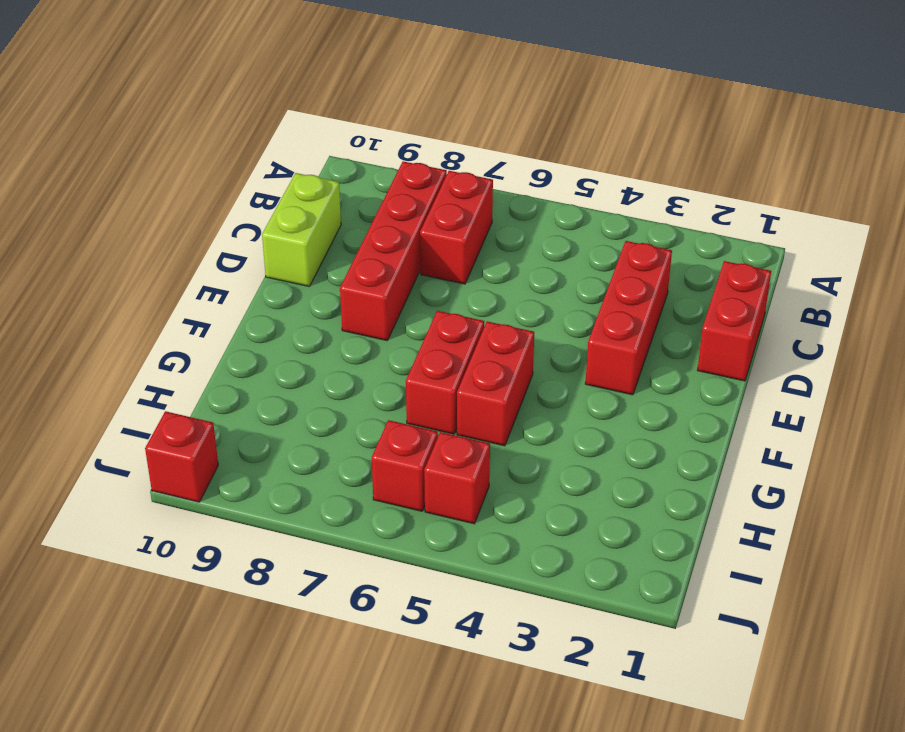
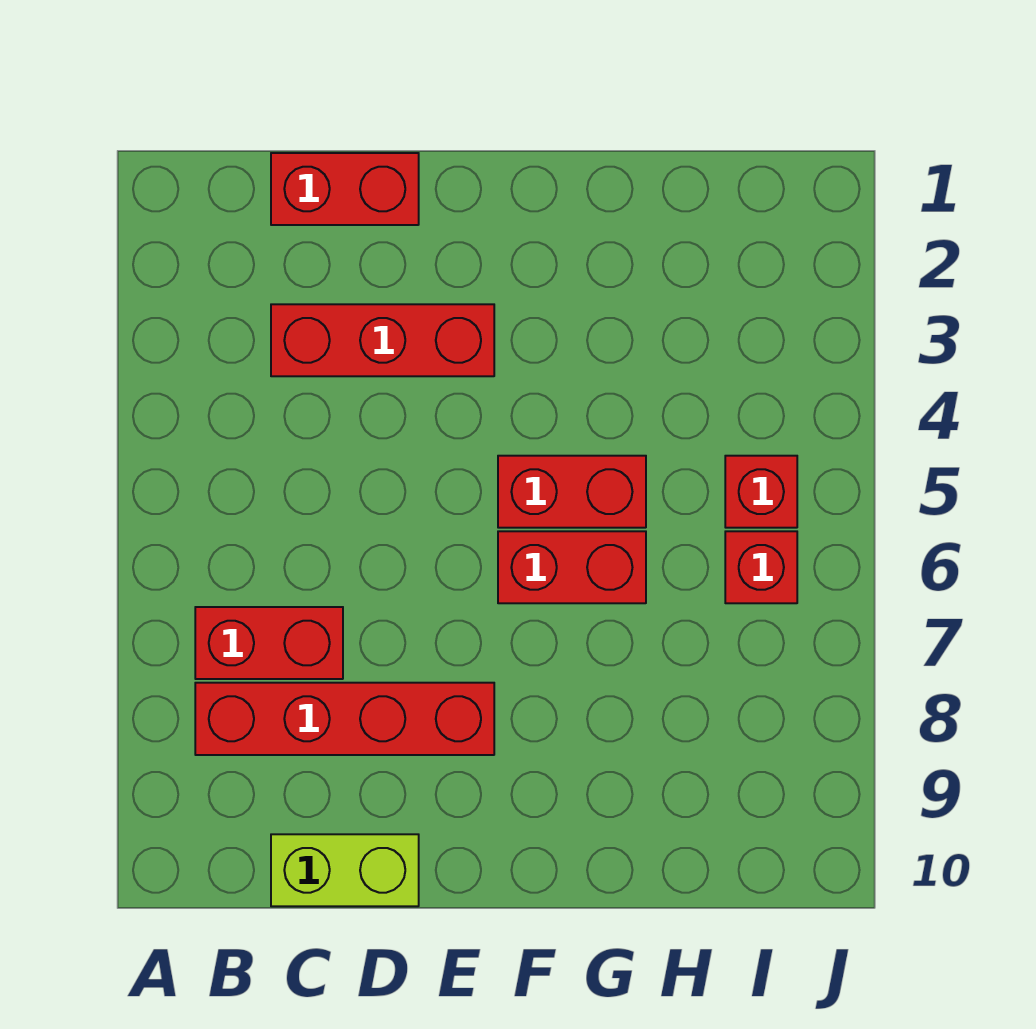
red brick J10 level 1 -> none

